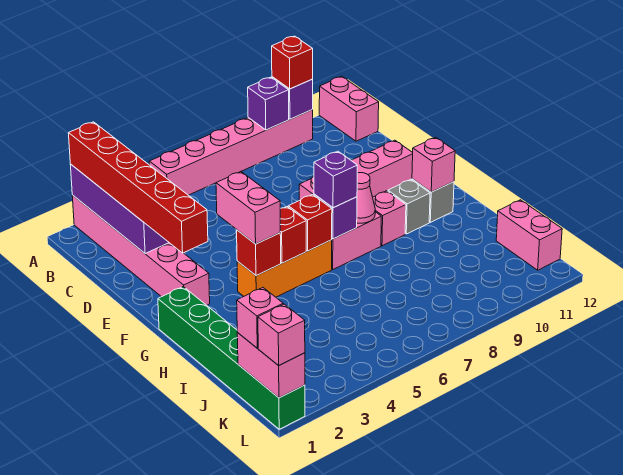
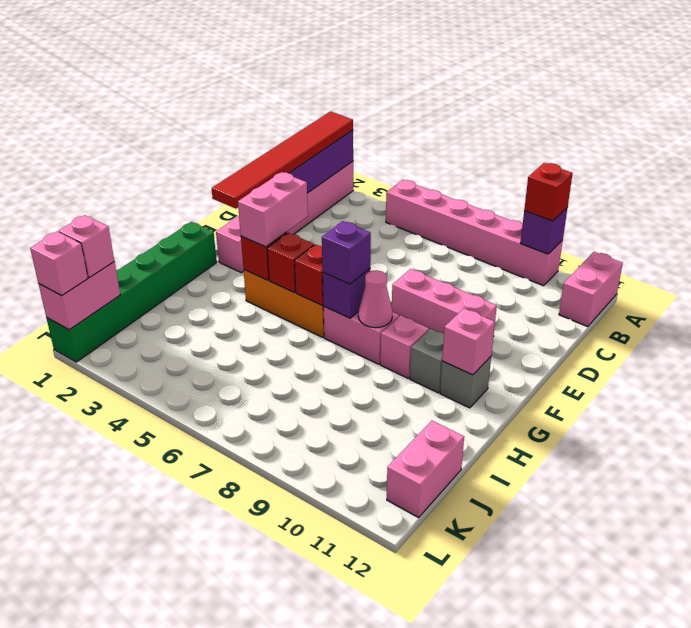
red brick A2:F2 level 3 -> red tile A2:F2 level 3
purple brick A9 level 2 -> none
pink brick E8:E11 level 1 -> pink brick E8:E10 level 1

